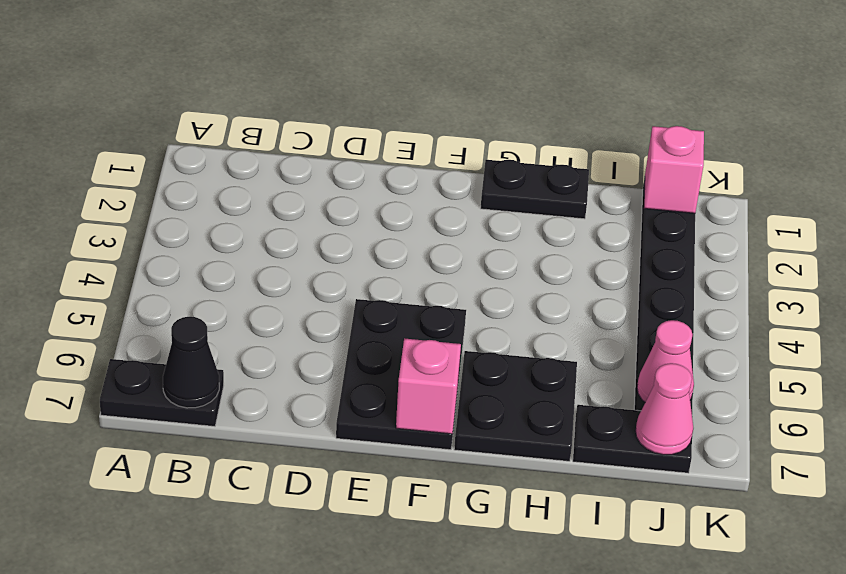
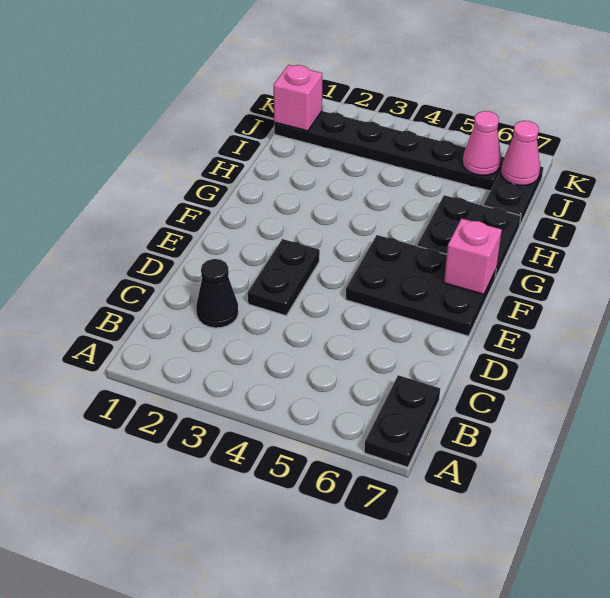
black cone B7 level 2 -> black cone C2 level 1
black plate G1:H1 level 1 -> black plate D3:E3 level 1

